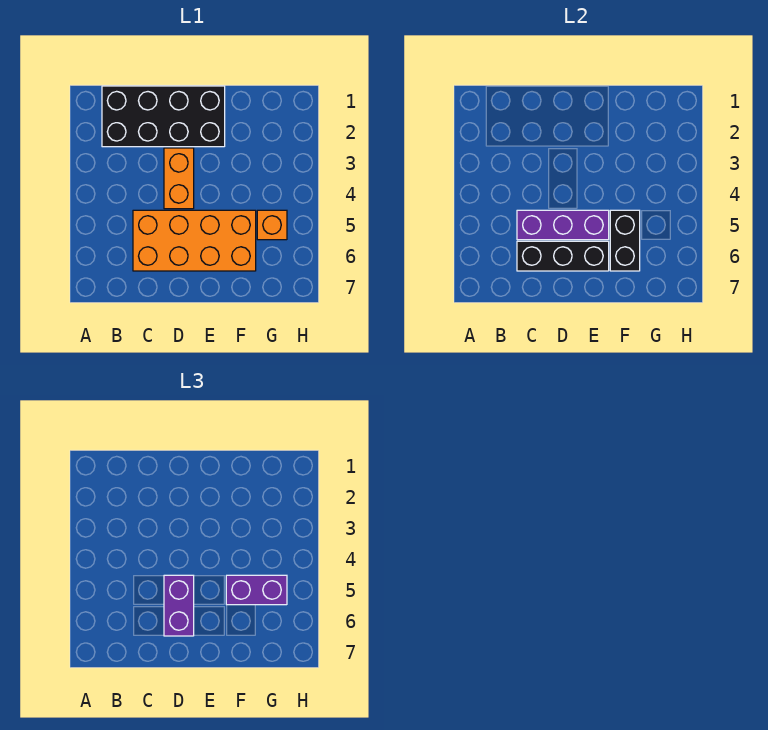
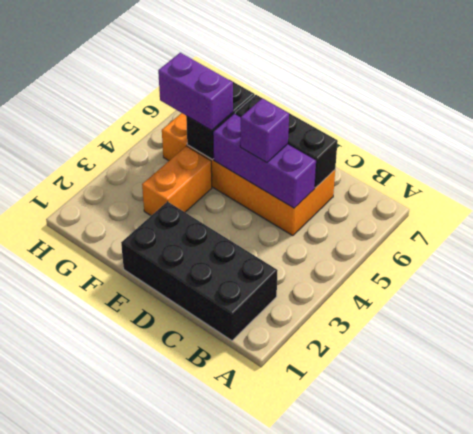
orange brick D3:D4 level 1 -> orange brick F3:F4 level 1
purple brick D5:D6 level 3 -> purple brick D5 level 3

